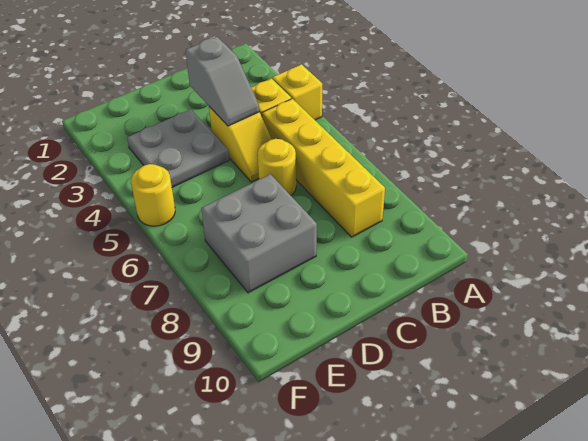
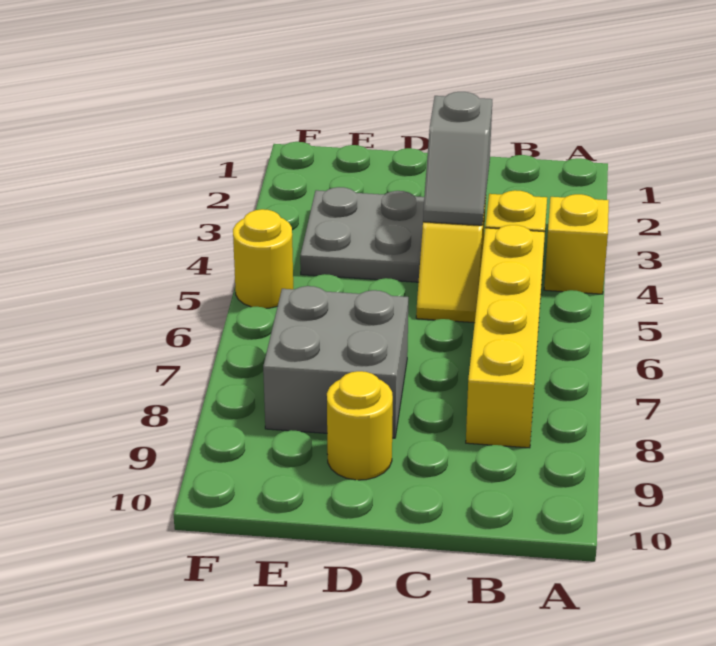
yellow round brick C6 level 1 -> yellow round brick D9 level 1

